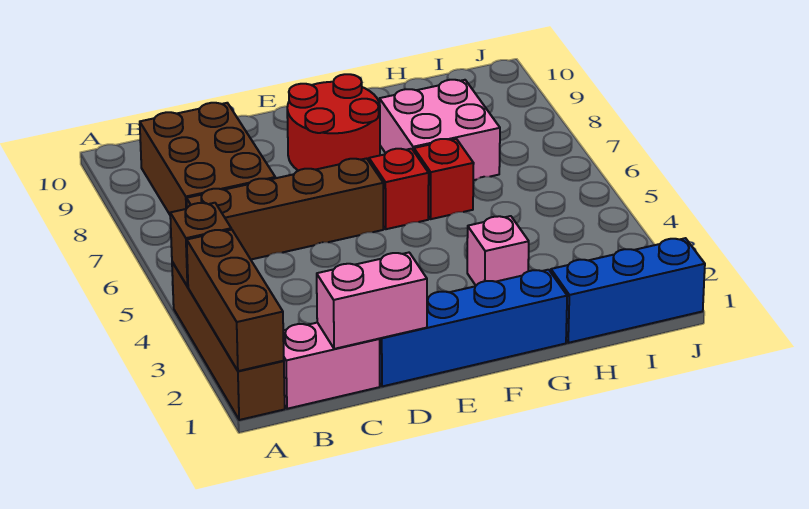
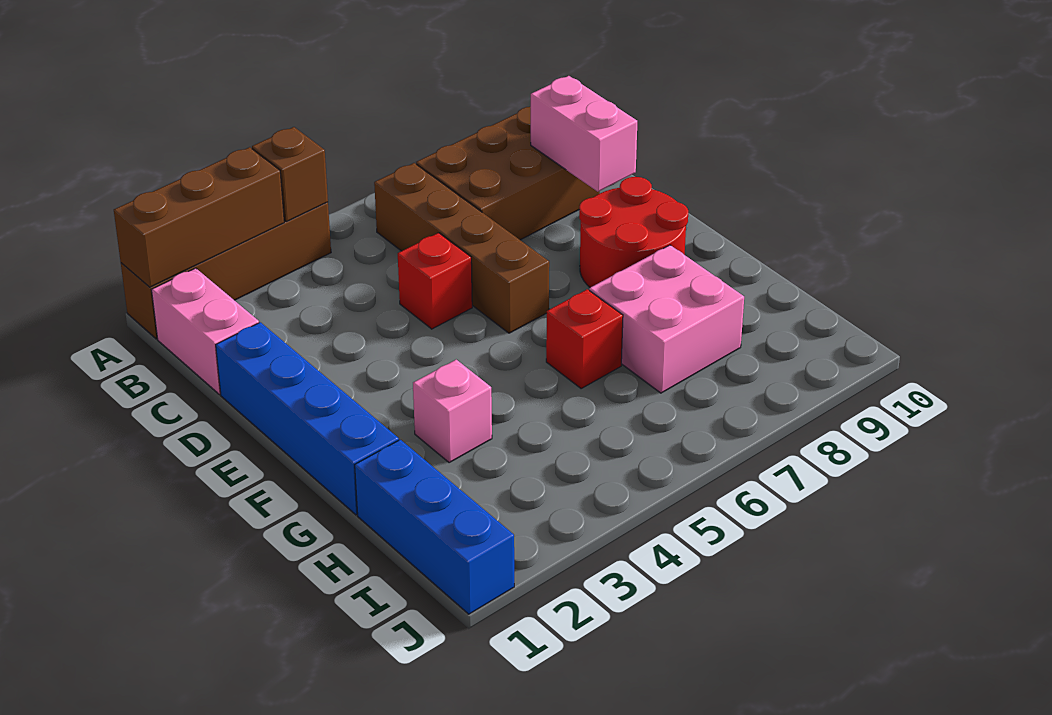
pink brick C1:D1 level 2 -> pink brick C9:D9 level 2
red brick F6 level 1 -> red brick D5 level 1

